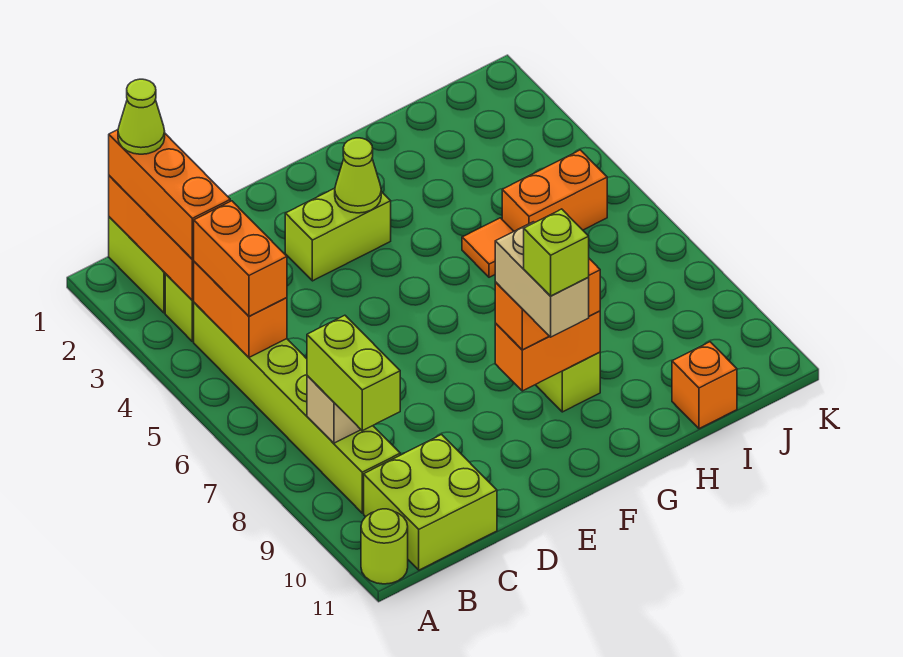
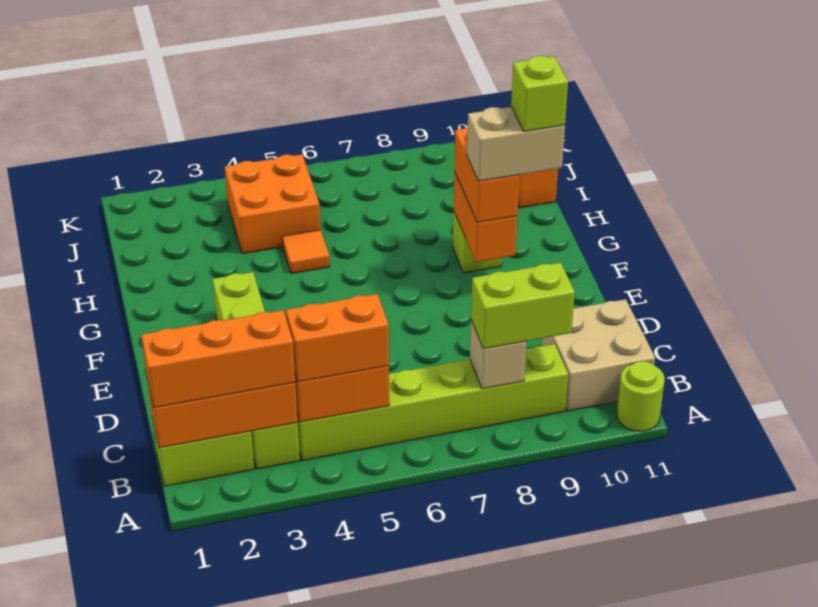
lime cone B1 level 4 -> none
lime brick B10:C11 level 1 -> tan brick B10:C11 level 1
lime cone F3 level 2 -> none
orange brick I5:J5 level 1 -> orange brick I4:J5 level 1

